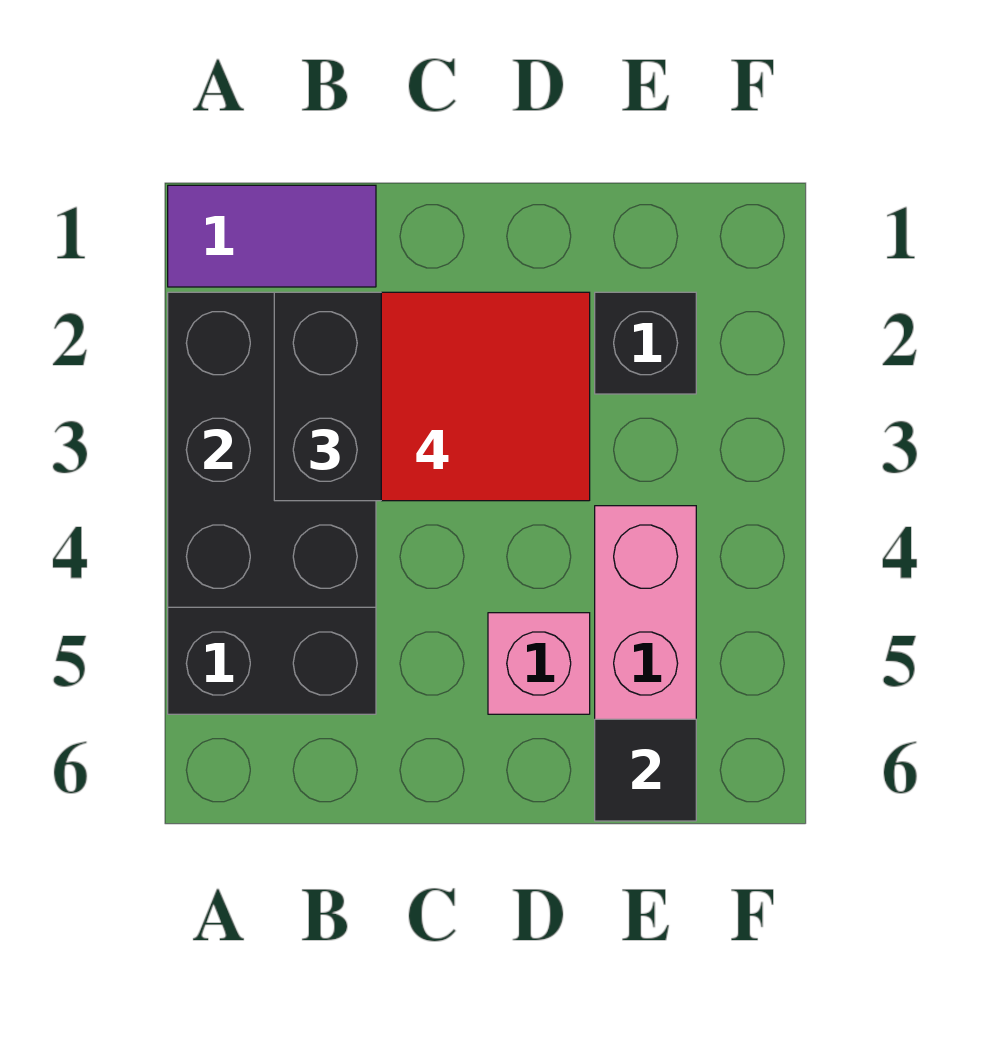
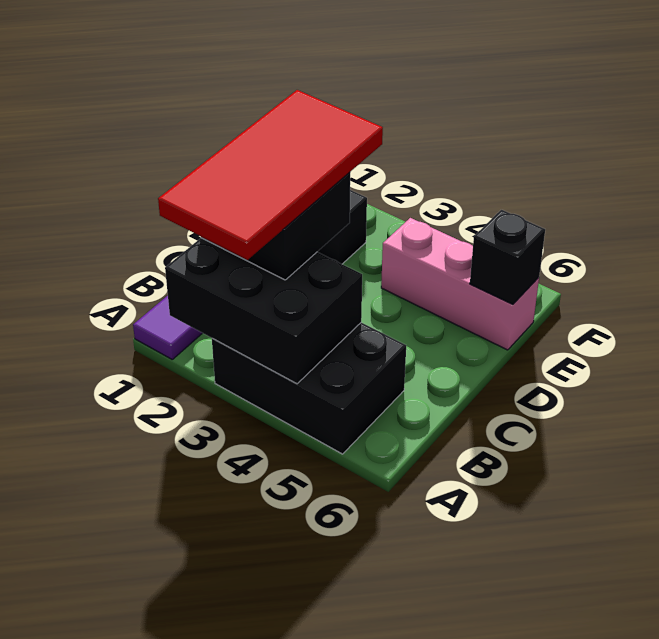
red tile C2:D3 level 4 -> red tile A2:D3 level 4
pink brick D5 level 1 -> none
black tile E6 level 2 -> black brick E6 level 2

